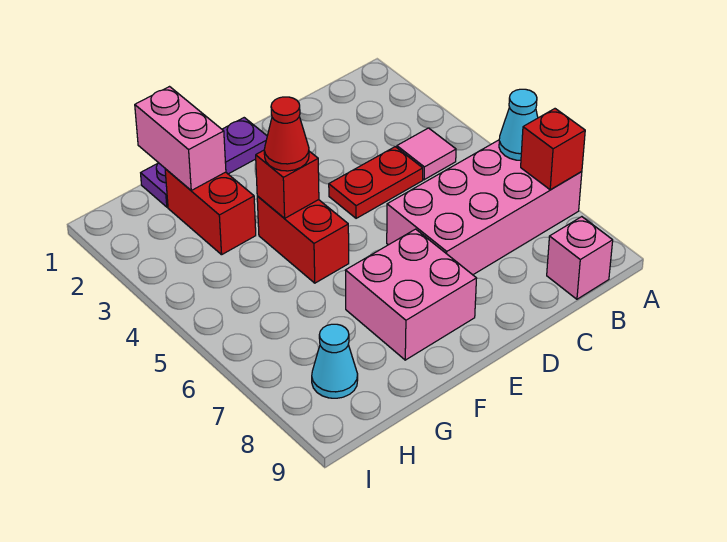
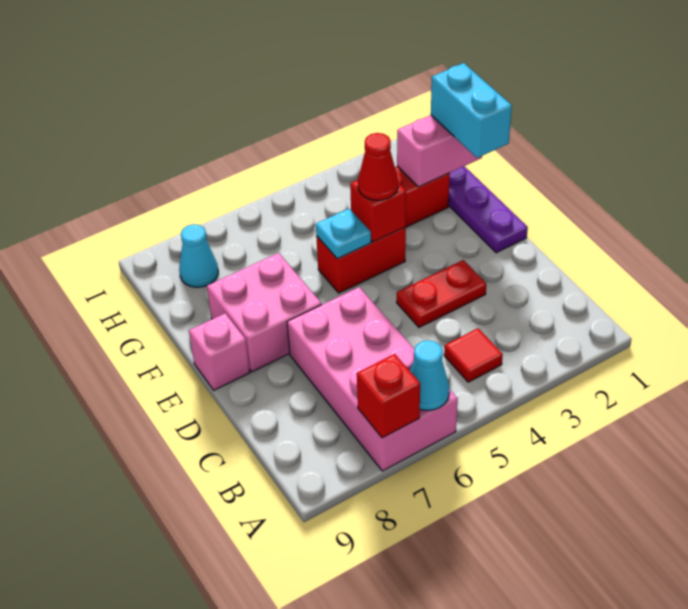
pink tile B4 level 1 -> red tile B4 level 1
pink brick B9 level 1 -> pink brick E9 level 1
red plate C4:D4 level 1 -> red plate D3:D4 level 1
none -> cyan brick F1:G1 level 3
none -> cyan plate F5 level 2

